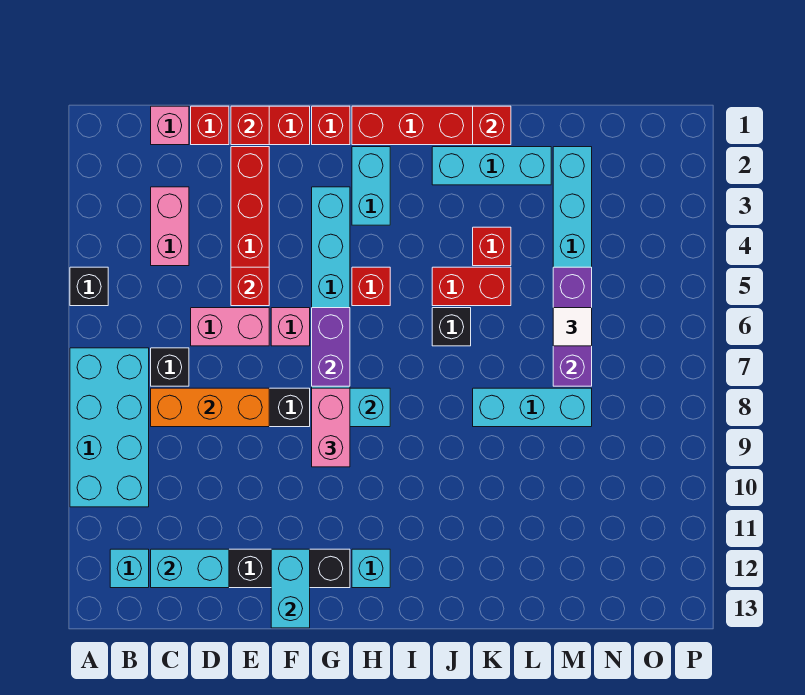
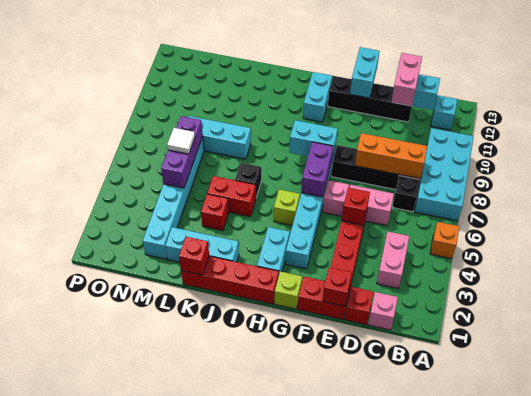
black brick A5 level 1 -> orange brick A5 level 1
red brick G1 level 1 -> lime brick G1 level 1
pink brick G8:G9 level 3 -> pink brick D11:D12 level 3
red brick H5 level 1 -> lime brick H5 level 1
cyan brick H12 level 1 -> cyan brick H11:H12 level 1

